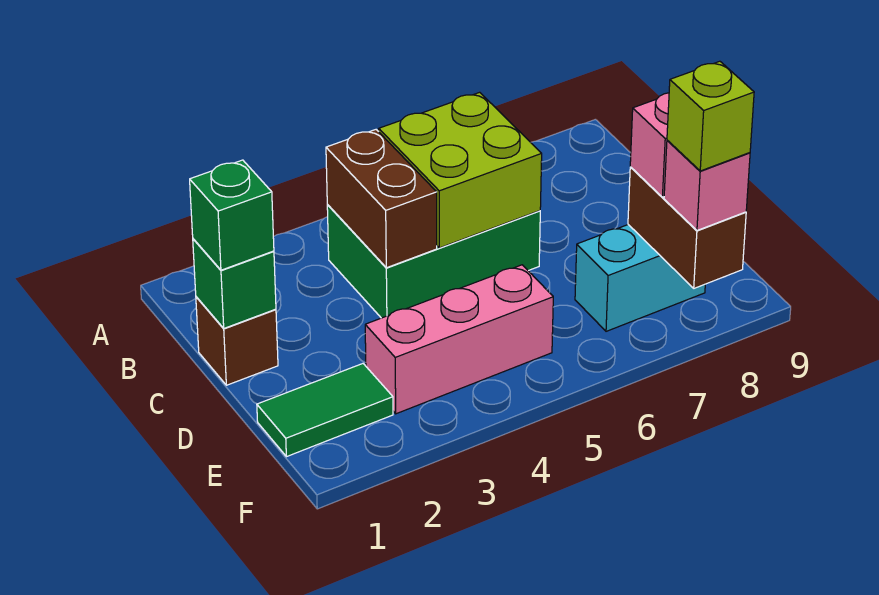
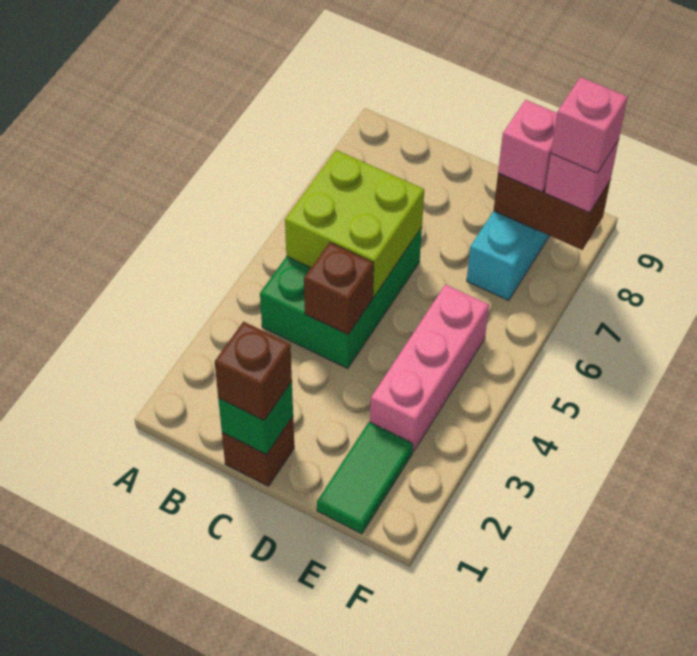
brown brick B4:C4 level 2 -> brown brick C4 level 2
green brick C1 level 3 -> brown brick C1 level 3
lime brick F8 level 4 -> pink brick F8 level 4

